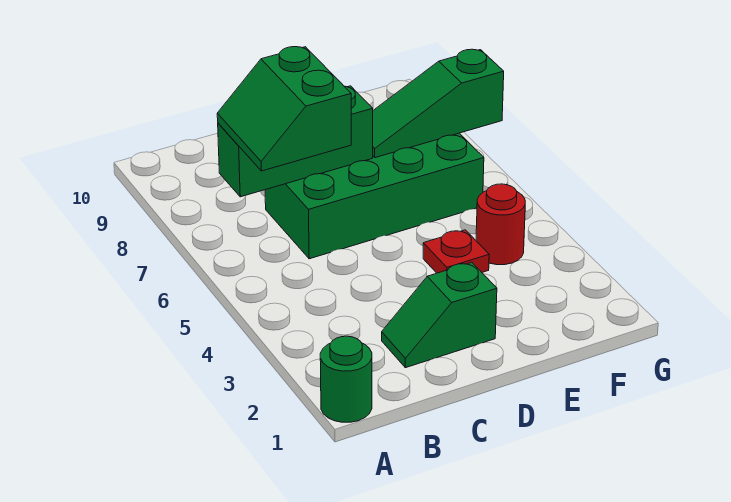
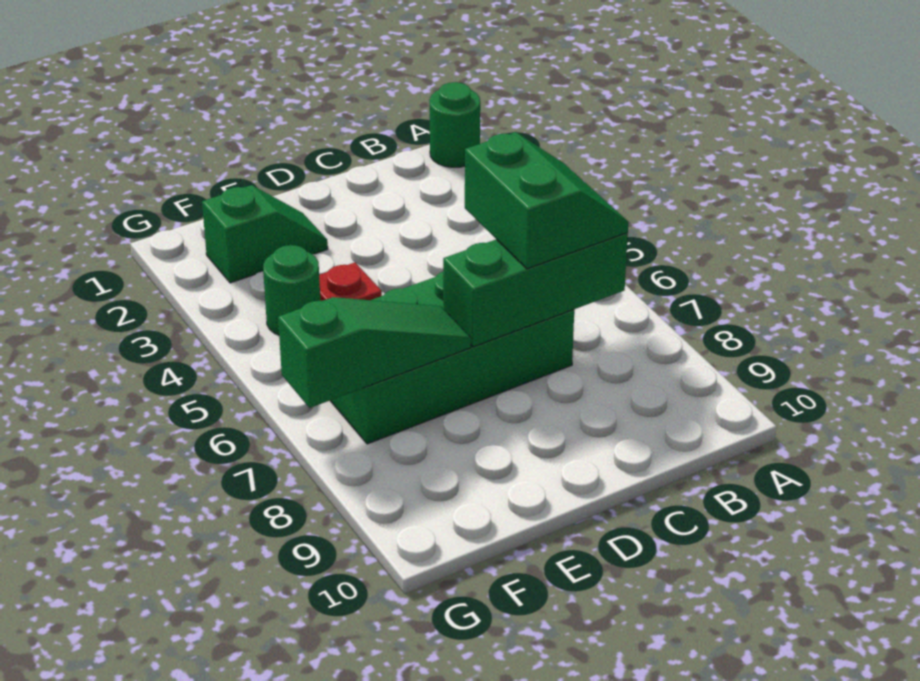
green slope C2:D2 level 1 top D -> green slope E2:F2 level 1 top F
red round brick F4 level 1 -> green round brick F4 level 1

